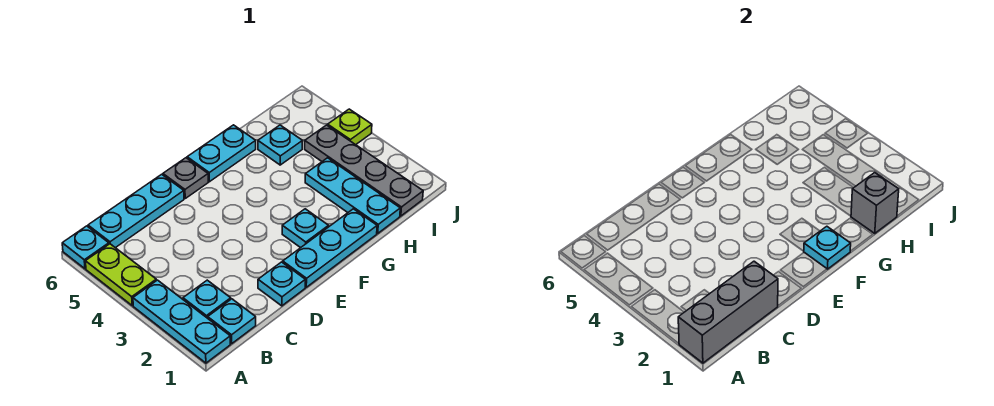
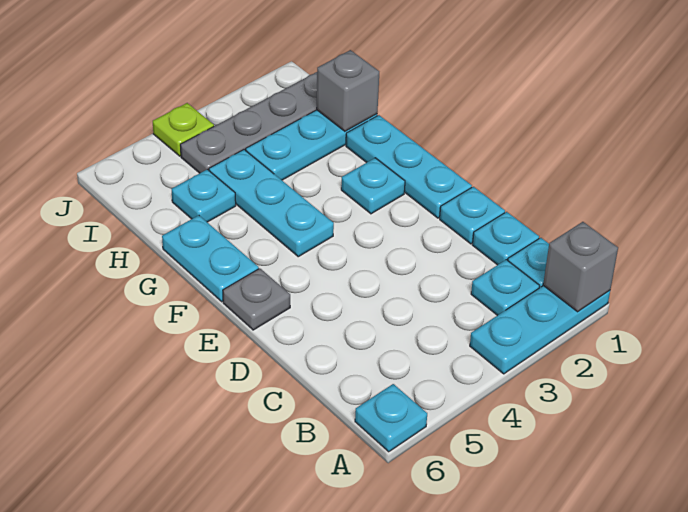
grey brick A1:C1 level 2 -> grey brick A1 level 2
lime plate A4:A5 level 1 -> none
cyan plate B6:D6 level 1 -> cyan plate F4:H4 level 1
cyan plate F1 level 2 -> cyan plate C1 level 1

